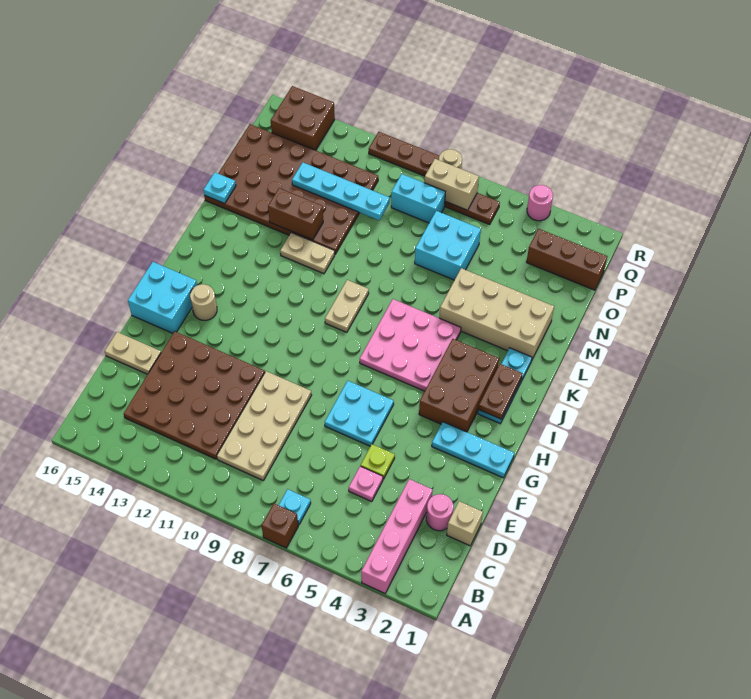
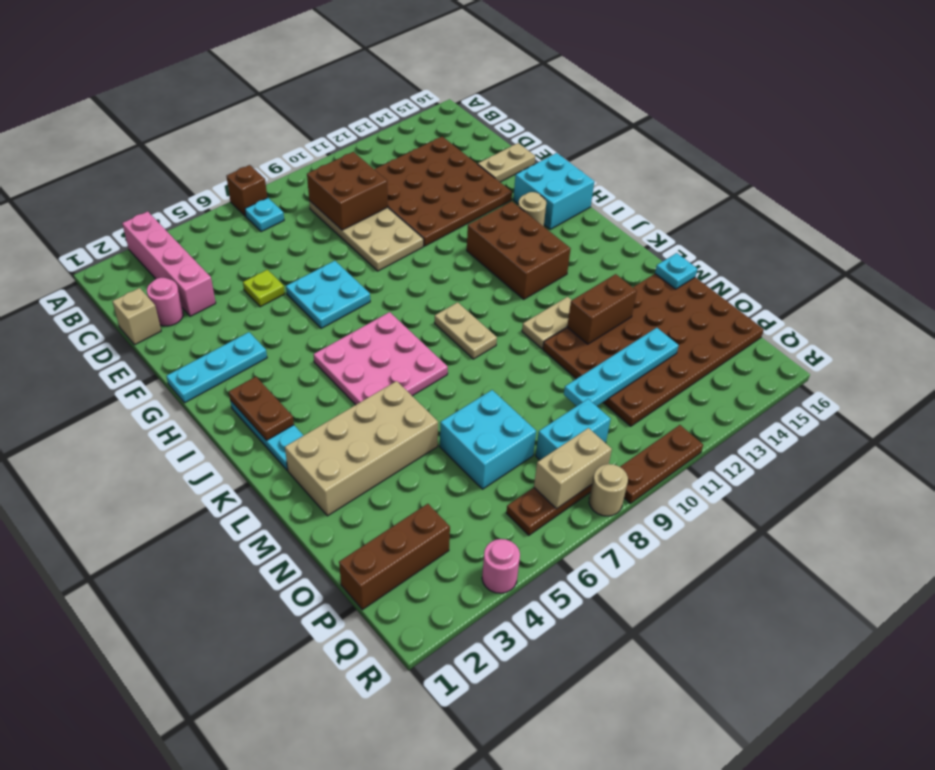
pink plate D5 level 1 -> none
brown brick H3:J4 level 1 -> brown brick H12:J13 level 1
brown brick Q14:R15 level 1 -> brown brick C9:D10 level 2

